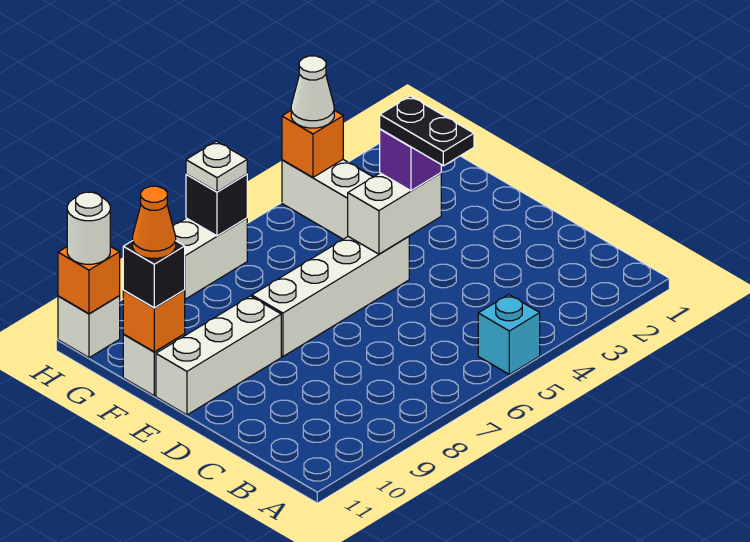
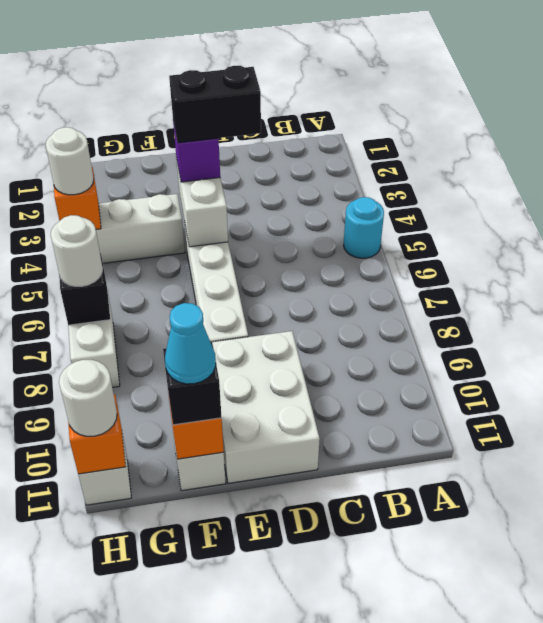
cyan brick A5 level 1 -> cyan round brick A5 level 1
black plate D4:E4 level 4 -> black brick D4:E4 level 4
white brick E9:E11 level 1 -> white brick D9:E11 level 1
orange cone F11 level 4 -> cyan cone F11 level 4
white cone H4 level 3 -> white round brick H4 level 3
white plate H7 level 3 -> white round brick H7 level 3

